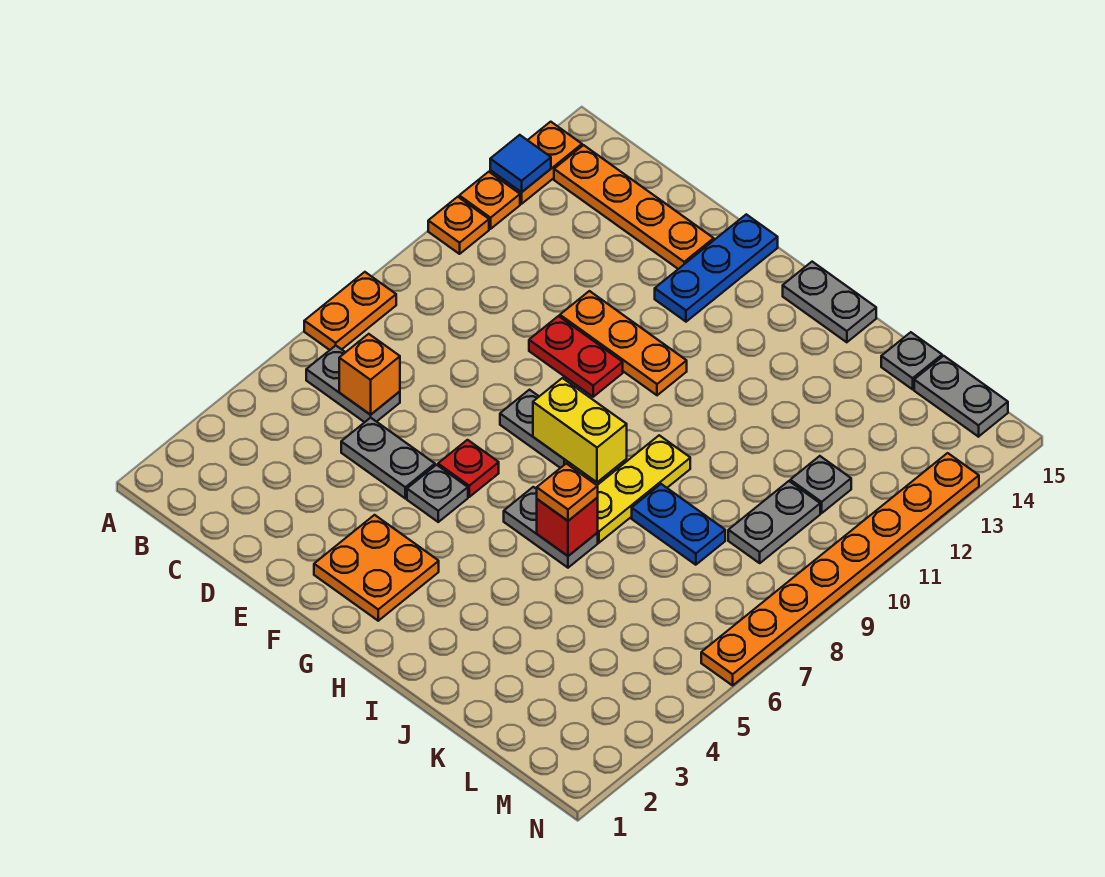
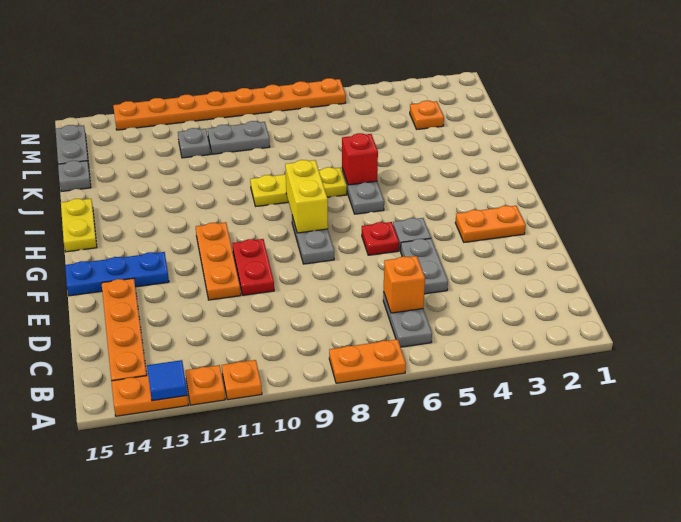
orange plate F2:G3 level 1 -> orange plate F2:F3 level 1
grey plate H15:I15 level 1 -> yellow plate H15:I15 level 1
orange plate I6 level 3 -> orange plate L3 level 1
blue plate J8:K8 level 1 -> none

